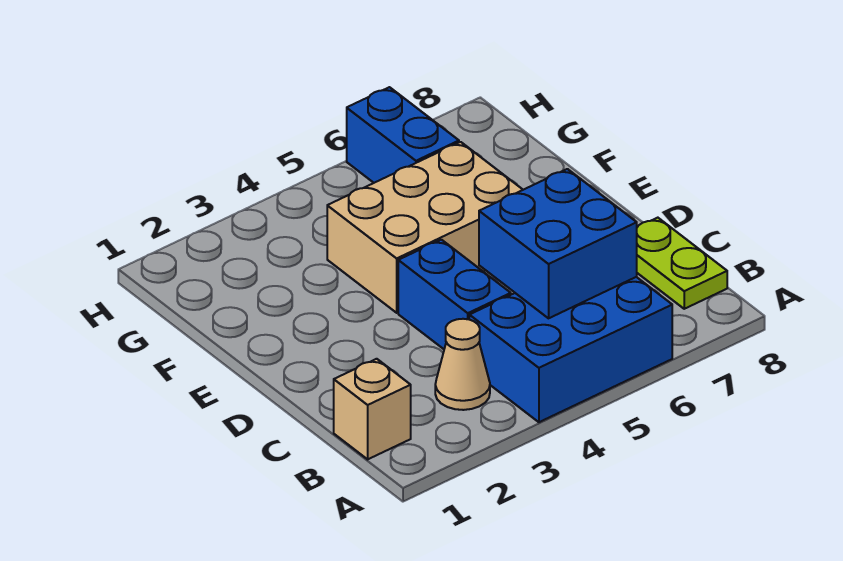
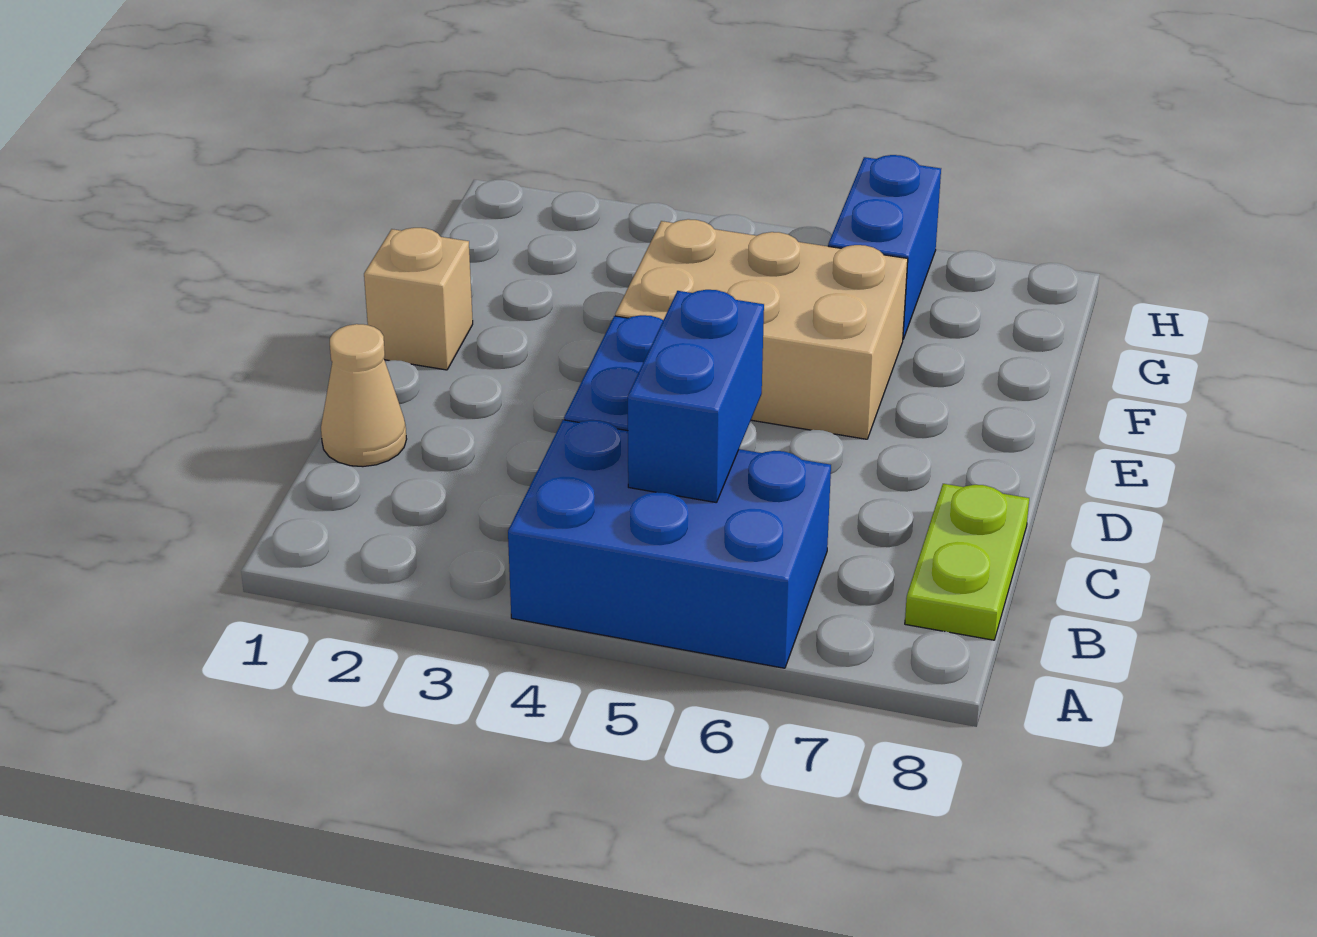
tan brick B1 level 1 -> tan brick E1 level 1
tan cone B3 level 1 -> tan cone C1 level 1
blue brick B5:C6 level 2 -> blue brick B5:C5 level 2

